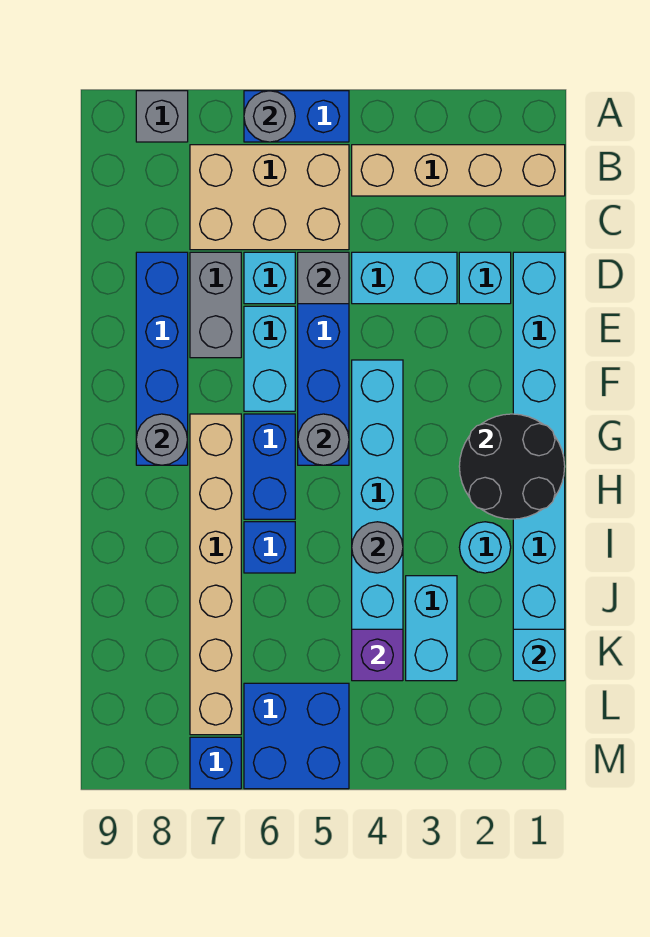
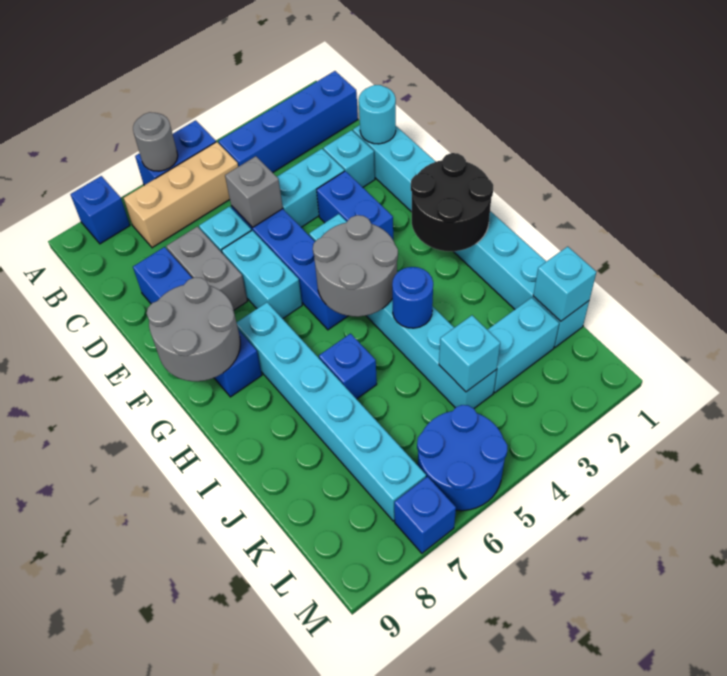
grey brick A8 level 1 -> blue brick A8 level 1
tan brick B1:B4 level 1 -> blue brick B1:B4 level 1
tan brick B5:C7 level 1 -> tan brick B5:B7 level 1
grey round brick G5 level 2 -> grey round brick G4:H5 level 2
blue brick G6:H6 level 1 -> blue brick E3:F3 level 1
tan brick G7:L7 level 1 -> cyan brick G7:L7 level 1
grey round brick G8 level 2 -> grey round brick F8:G9 level 2
cyan round brick I2 level 1 -> cyan round brick D1 level 2
grey round brick I4 level 2 -> blue round brick I4 level 2
cyan brick J3:K3 level 1 -> cyan brick K2:K3 level 1
purple brick K4 level 2 -> cyan brick K4 level 2
blue brick L5:M6 level 1 -> blue round brick L5:M6 level 1

